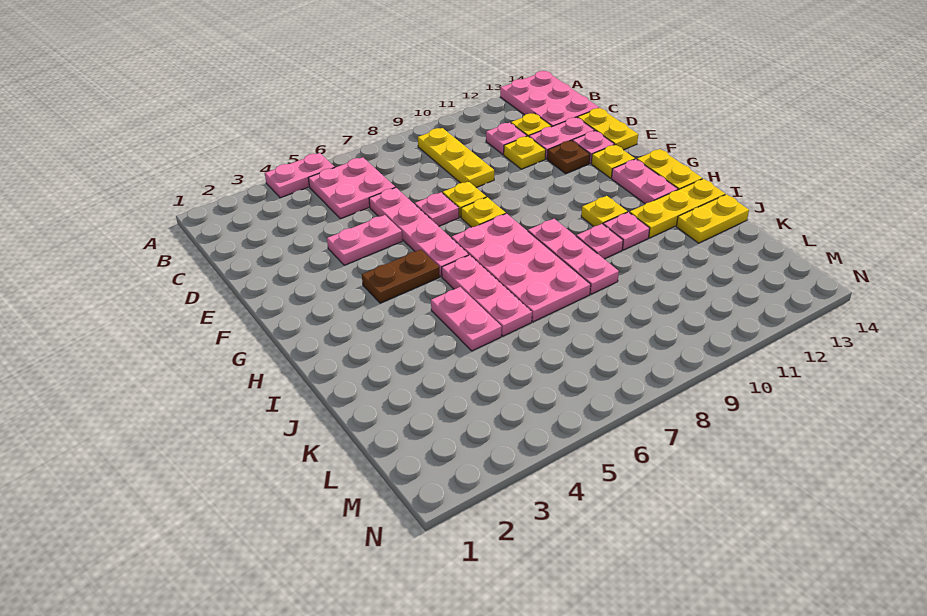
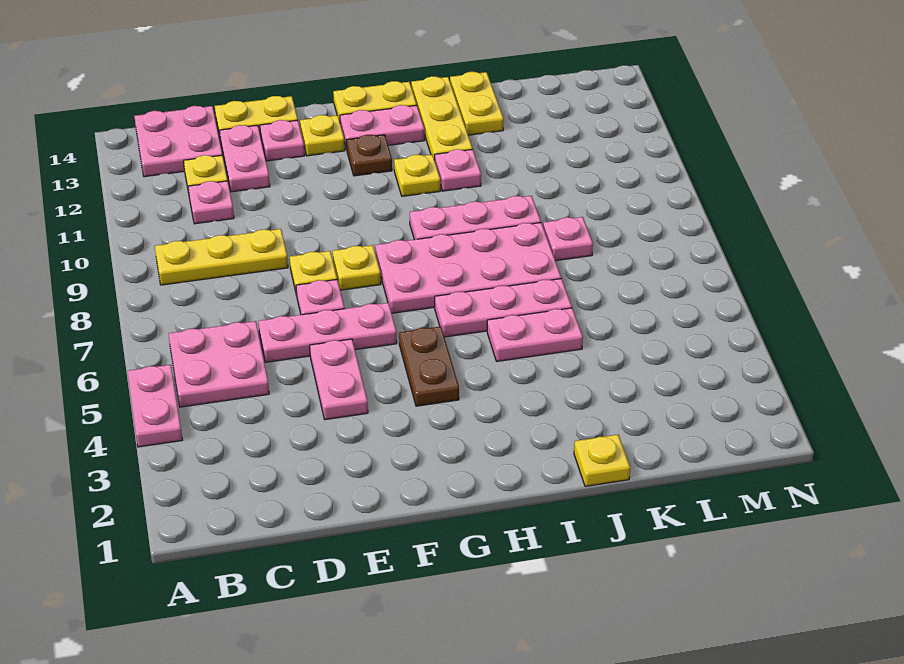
pink plate A13:C14 level 1 -> pink plate B13:C14 level 1
pink plate D6:G6 level 1 -> pink plate D6:F6 level 1
yellow plate D11 level 1 -> yellow plate J1 level 1
brown plate E12 level 1 -> brown plate G12 level 1
pink plate I10 level 1 -> pink plate K8 level 1

